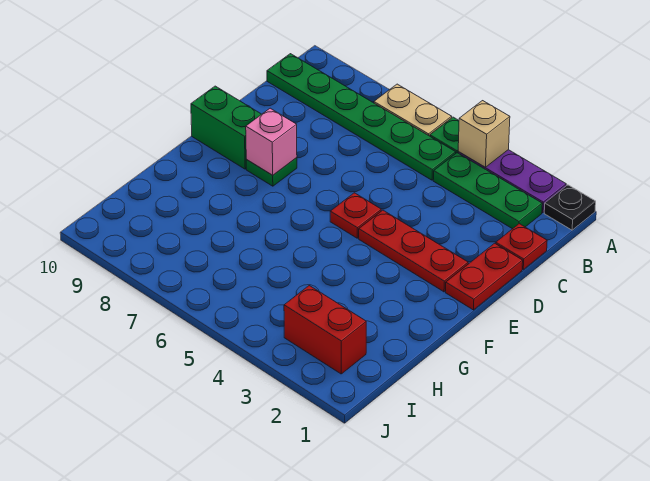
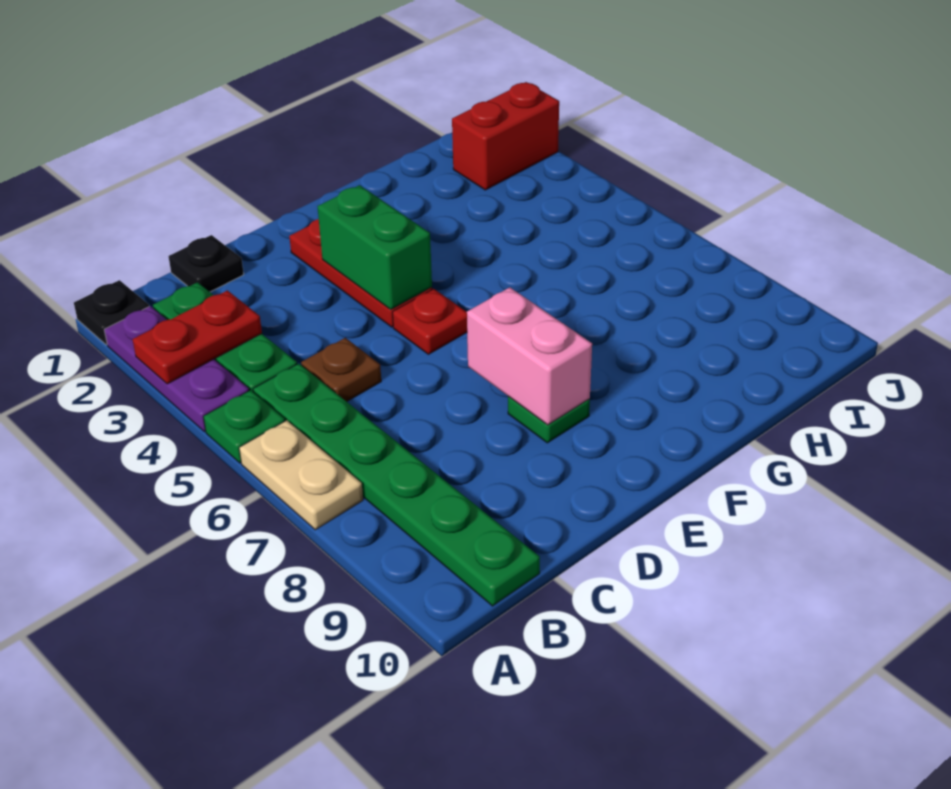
tan brick A4 level 2 -> none
red plate C1 level 1 -> black plate C1 level 1
none -> brown plate C5 level 1
red plate D1:E1 level 1 -> red plate A3:B3 level 2
pink brick E8 level 2 -> pink brick E7:E8 level 2
green brick E9:E10 level 1 -> green brick E3:E4 level 2
red brick I2:I3 level 1 -> red brick I2:J2 level 1

